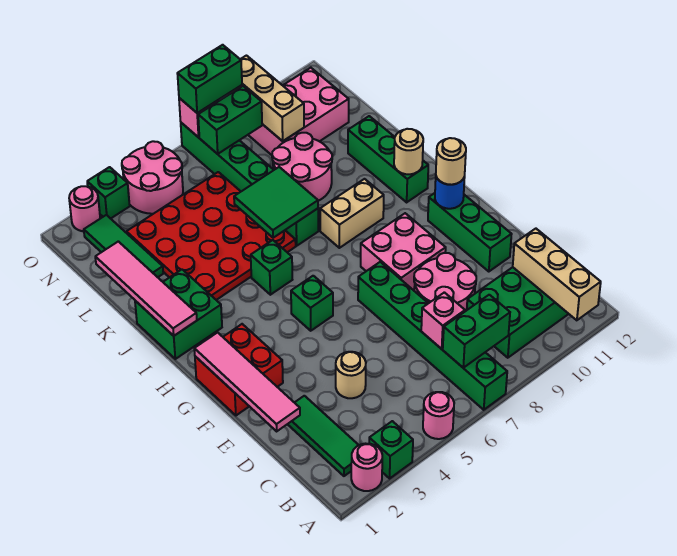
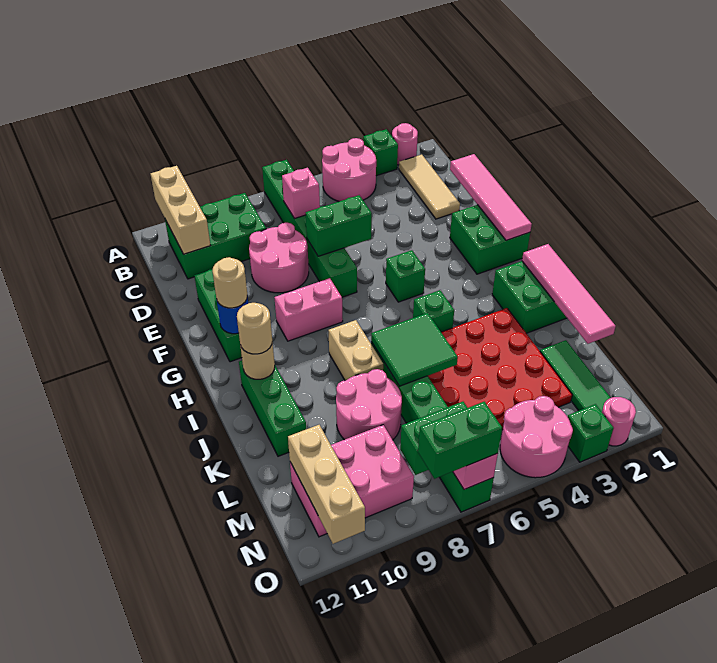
pink round brick A5 level 1 -> pink round brick A4:B5 level 1
green tile B2:D2 level 1 -> tan tile B2:D2 level 1
green brick B7:B8 level 2 -> green brick E6:E7 level 2
tan round brick D4 level 1 -> tan round brick I11 level 3
red brick F1:G2 level 1 -> green brick F1:G2 level 1
pink brick F8:G9 level 1 -> pink brick G8:G9 level 1
tan brick I8:I9 level 1 -> tan brick I8:J8 level 1
tan brick M9:O9 level 2 -> tan brick M11:O11 level 2

